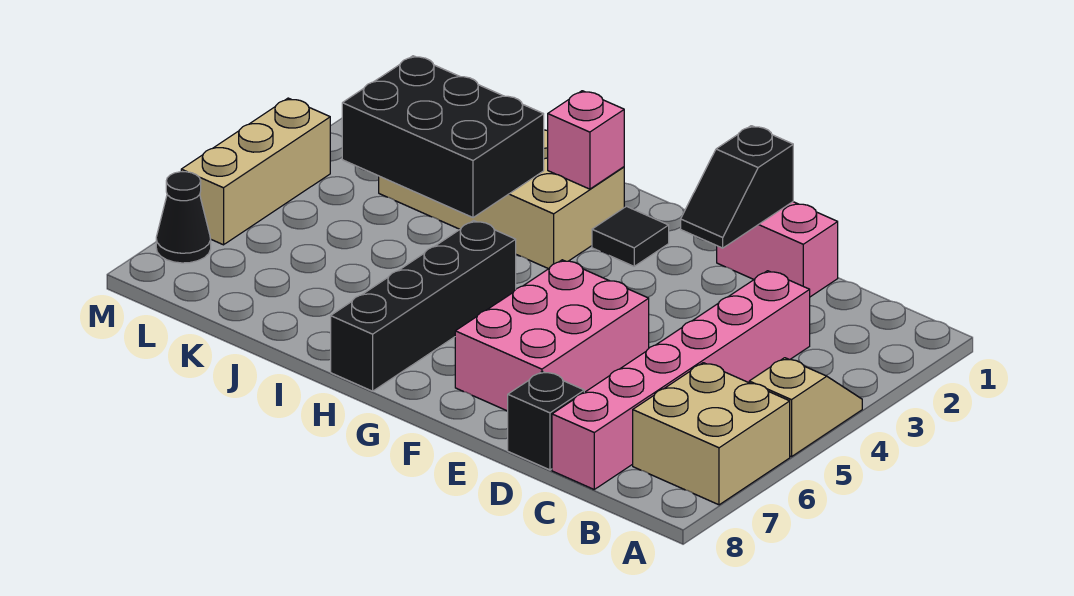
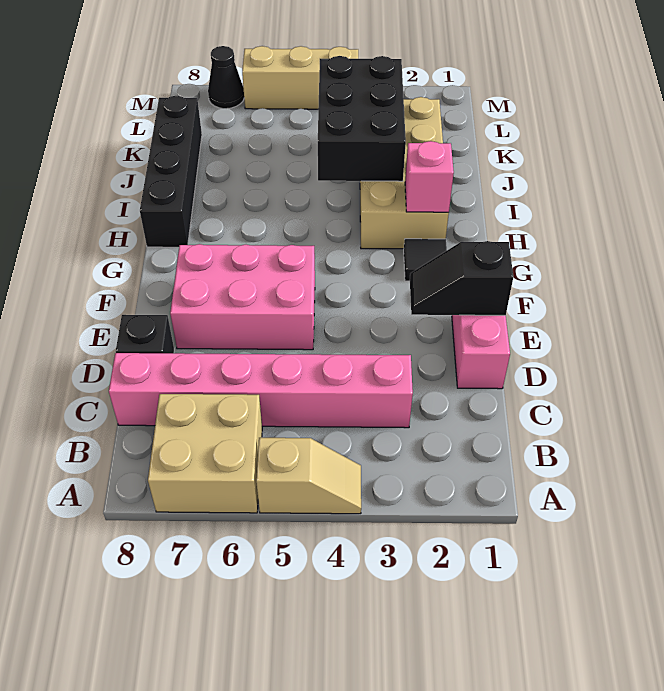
black brick H5:H8 level 1 -> black brick H8:K8 level 1

